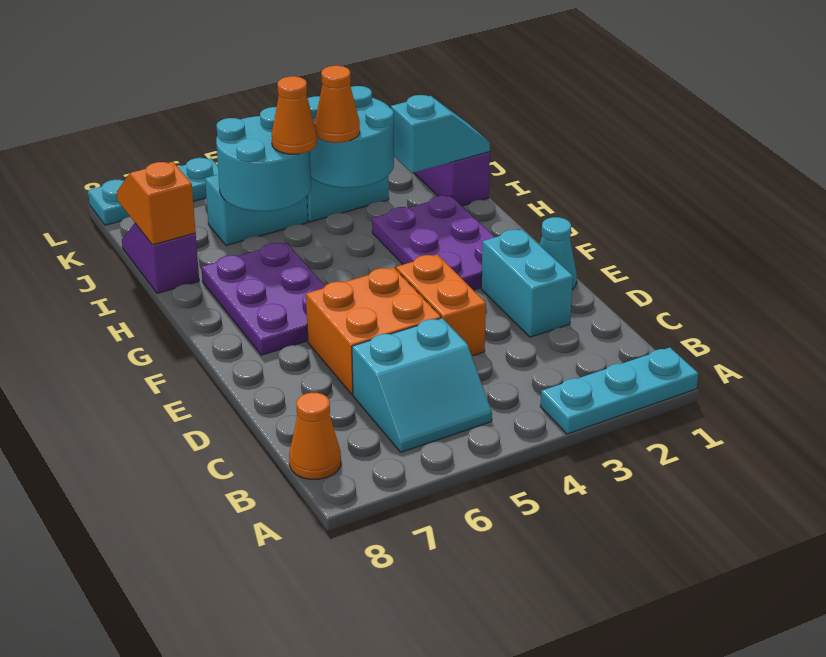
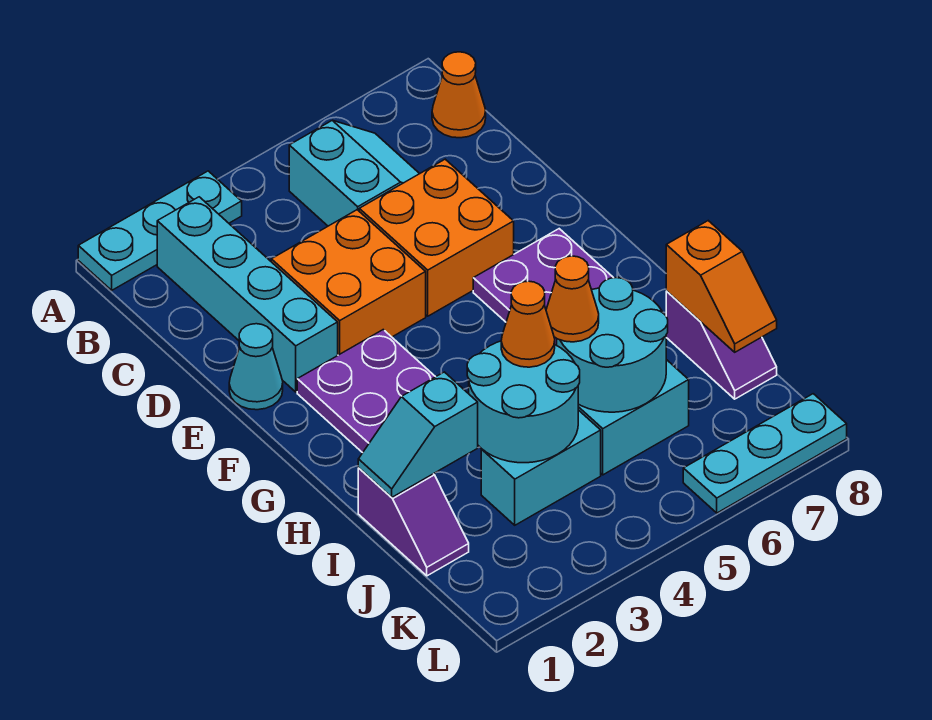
cyan slope B5:C6 level 1 top C -> cyan slope B5:C6 level 1 top 5
cyan brick D2:E2 level 1 -> cyan brick B2:E2 level 1
orange brick D4:E4 level 1 -> orange brick D3:E4 level 1

